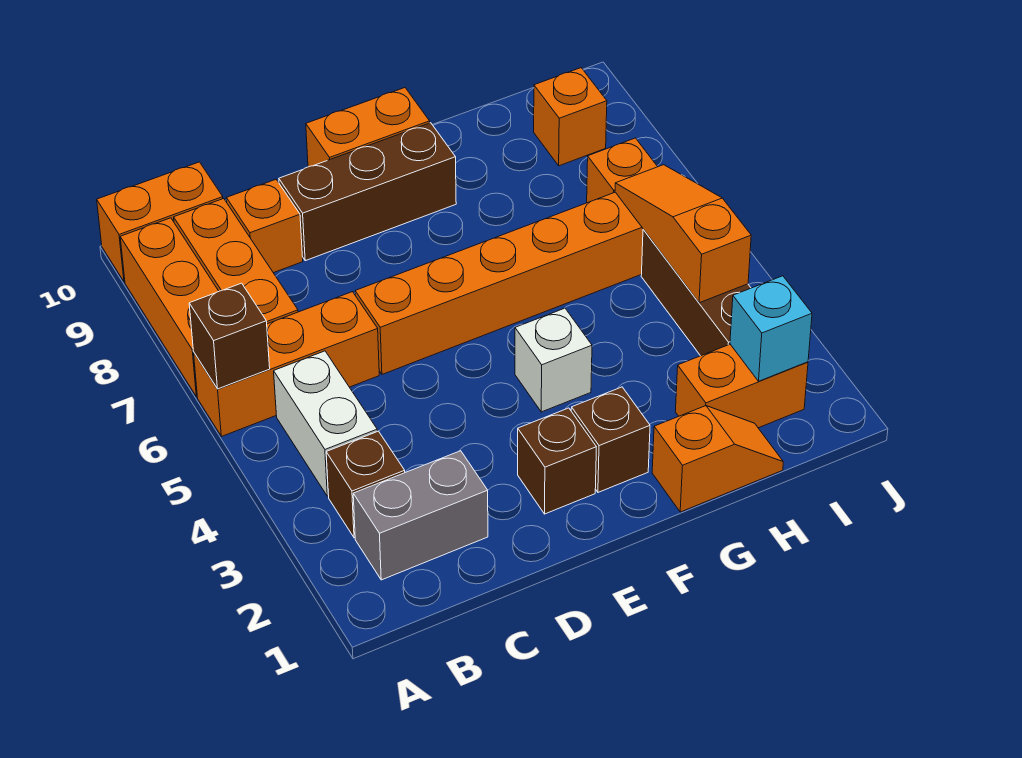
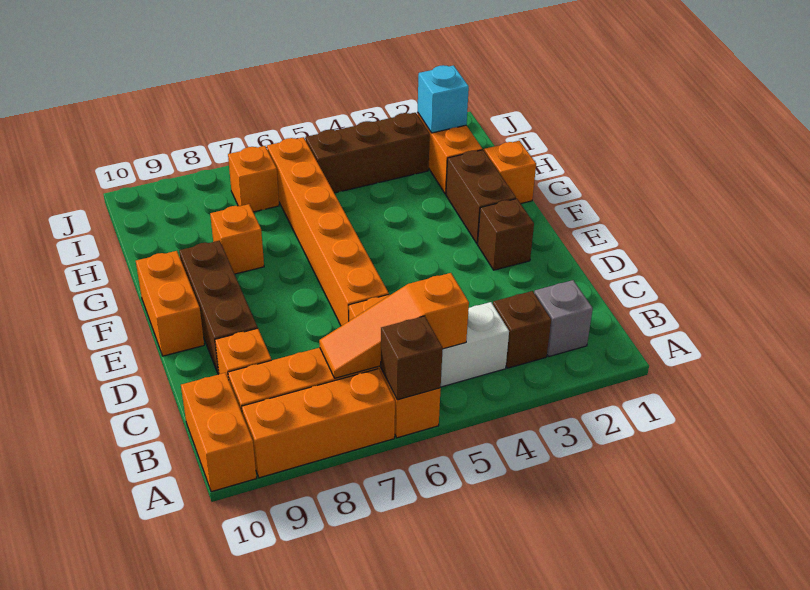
grey brick B2:C2 level 1 -> grey brick B2 level 1
brown brick F2 level 1 -> brown brick F2:G2 level 1
white brick F4 level 1 -> none
orange slope I4:I6 level 2 top 4 -> orange slope B5:B7 level 2 top 5
orange brick I9 level 1 -> orange brick G8 level 1

